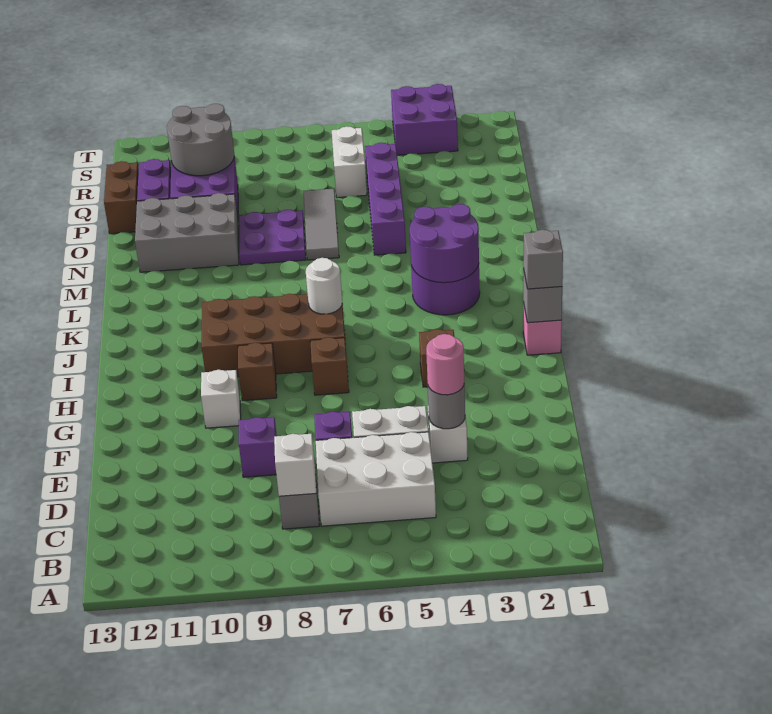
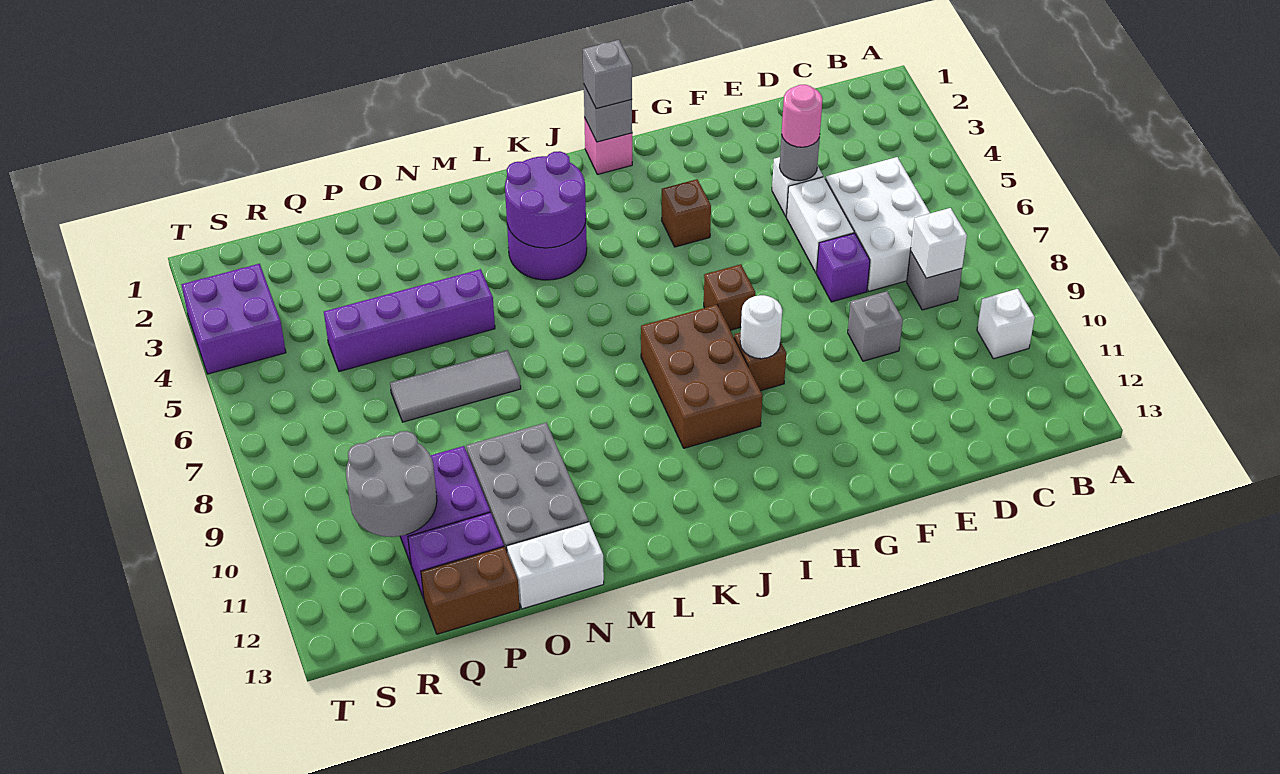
purple brick E9 level 1 -> grey brick E9 level 1
white brick G10 level 1 -> white brick B10 level 1
brown brick I7:J10 level 1 -> brown brick I8:J10 level 1
white round brick J7 level 2 -> white round brick H9 level 2
purple plate N8:O9 level 1 -> none
white brick Q6:R6 level 1 -> white brick N13:O13 level 1

